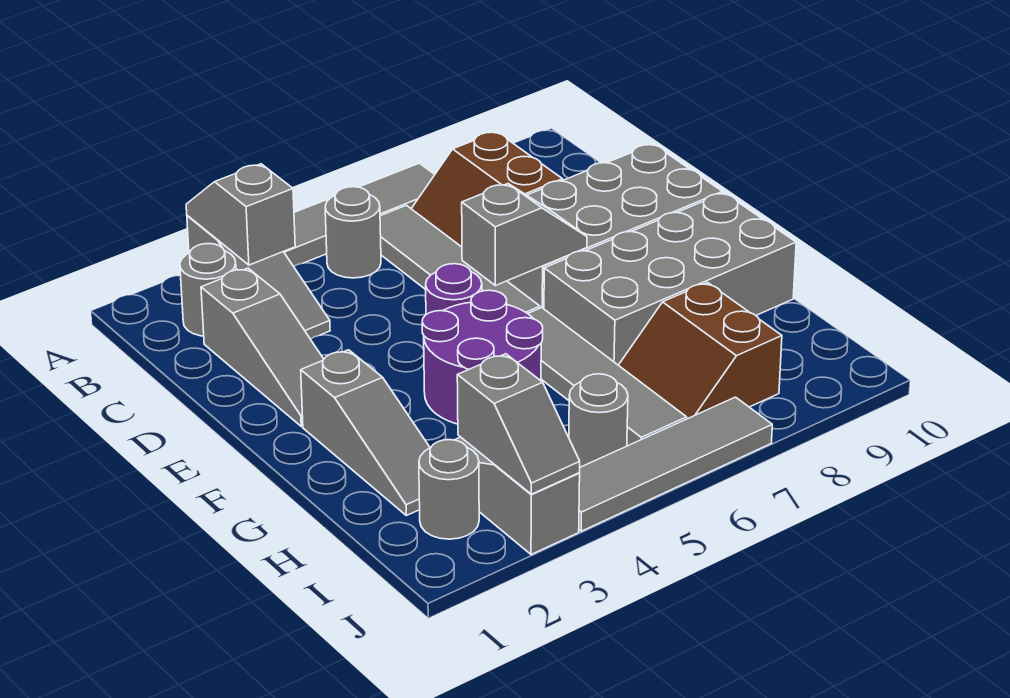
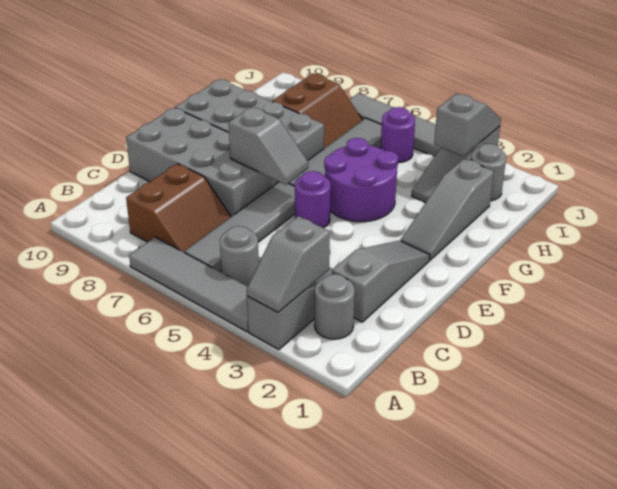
grey slope E6:E7 level 2 top 6 -> grey slope E6:E7 level 2 top 7
grey slope F2:H2 level 1 top F -> grey slope F2:H2 level 1 top H
grey round brick I5 level 1 -> purple round brick I5 level 1

